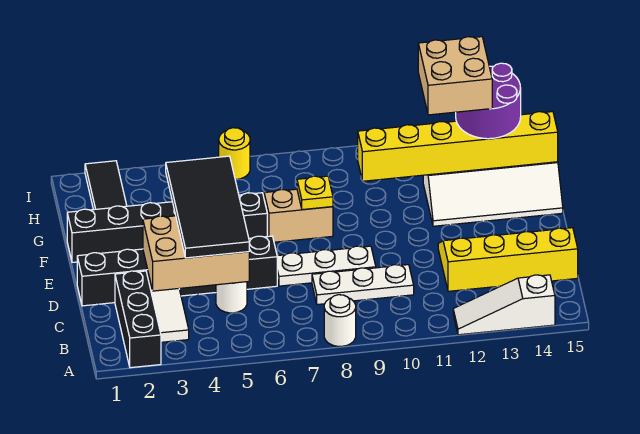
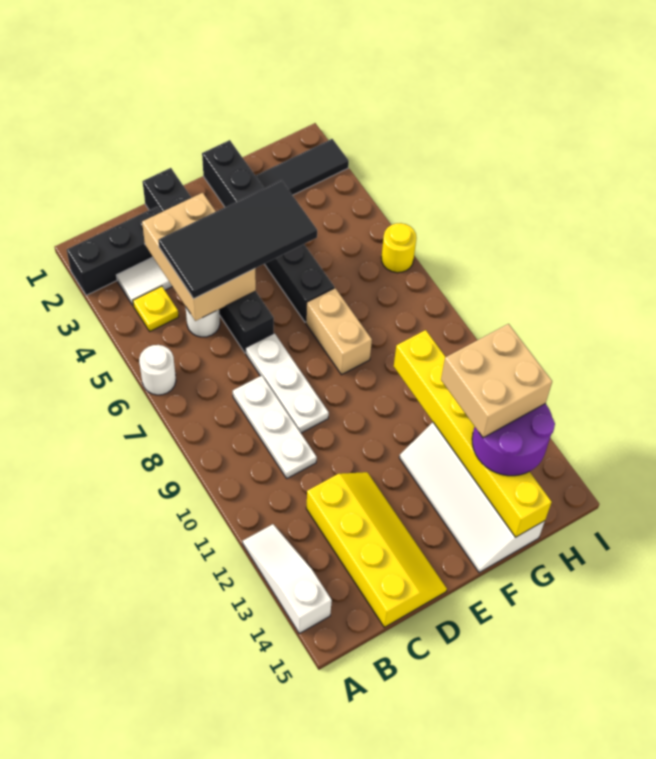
white round brick A8 level 1 -> white round brick A6 level 1
yellow plate F8 level 2 -> yellow plate B4 level 1

